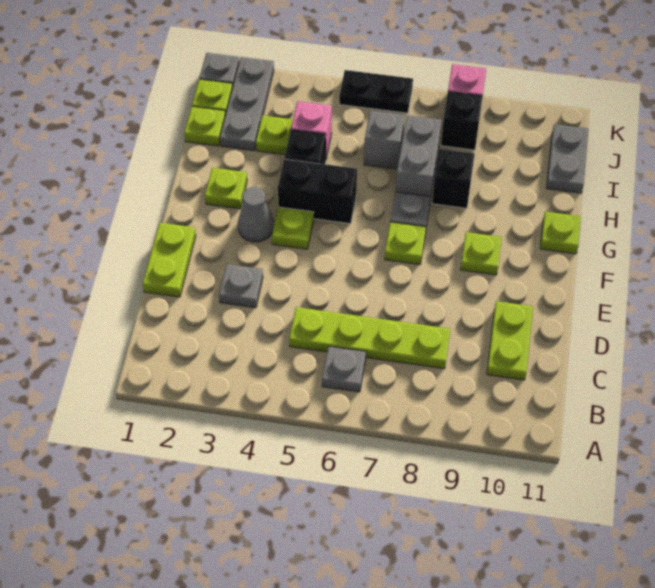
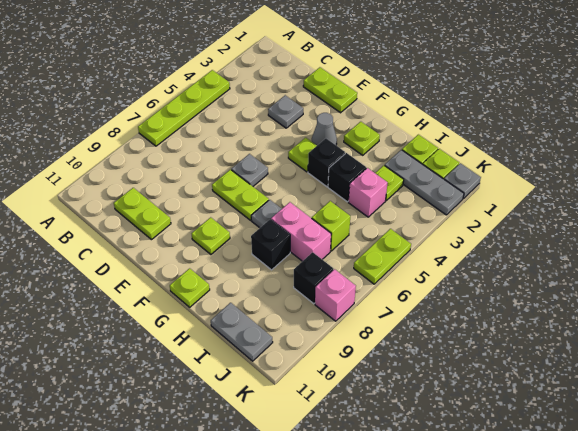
grey plate B6 level 1 -> grey plate E6 level 1
lime plate C5:C8 level 1 -> lime plate A4:A7 level 1
lime plate F7 level 1 -> lime plate E7:F7 level 1
black brick G4:G5 level 1 -> black brick G4 level 1
grey brick H7:I7 level 1 -> pink brick H7:I7 level 1
grey brick I6 level 1 -> lime brick I6 level 1
black plate K5:K6 level 1 -> lime plate K5:K6 level 1

